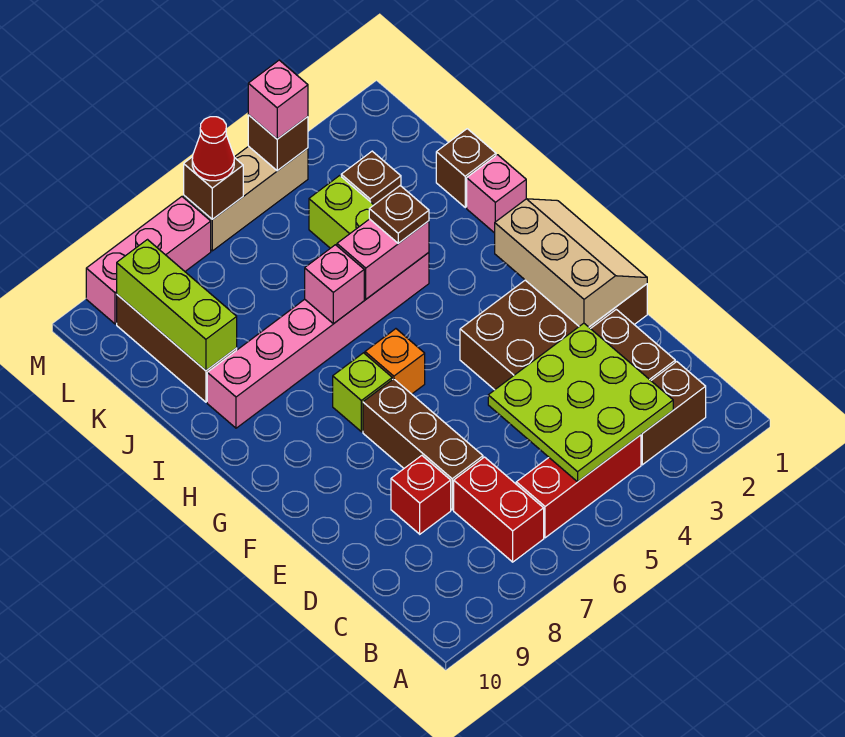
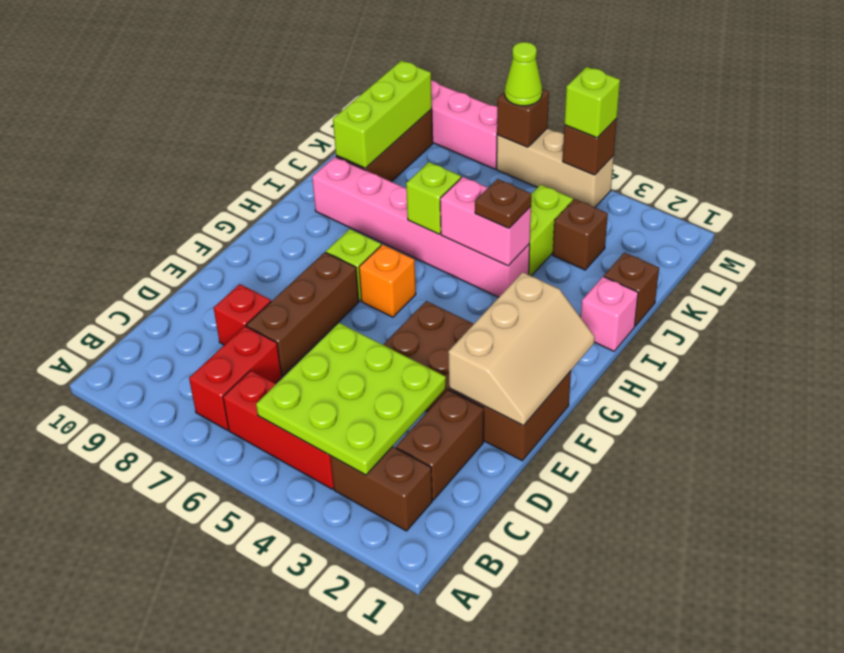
pink brick I6 level 2 -> lime brick I6 level 2
pink brick M4 level 3 -> lime brick M4 level 3
red cone M6 level 3 -> lime cone M6 level 3

